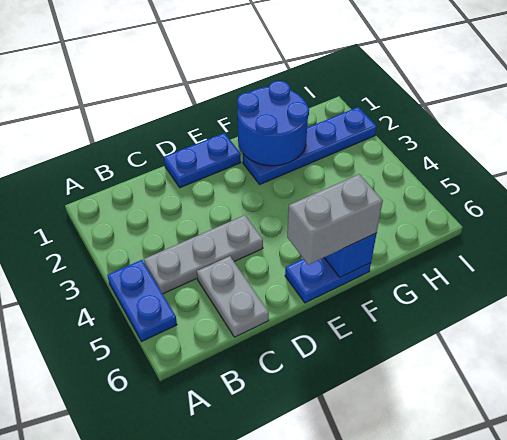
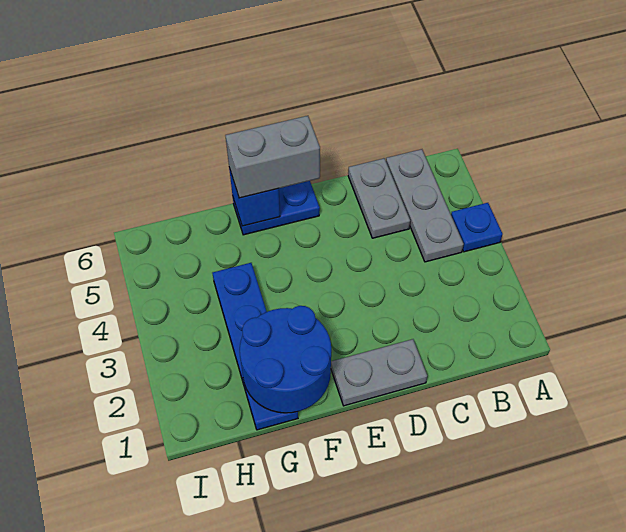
blue plate A4:A5 level 1 -> blue plate A4 level 1
grey plate B4:D4 level 1 -> grey plate B4:B6 level 1
blue plate D1:E1 level 1 -> grey plate D1:E1 level 1
blue plate F2:I2 level 1 -> blue plate G1:G4 level 1

